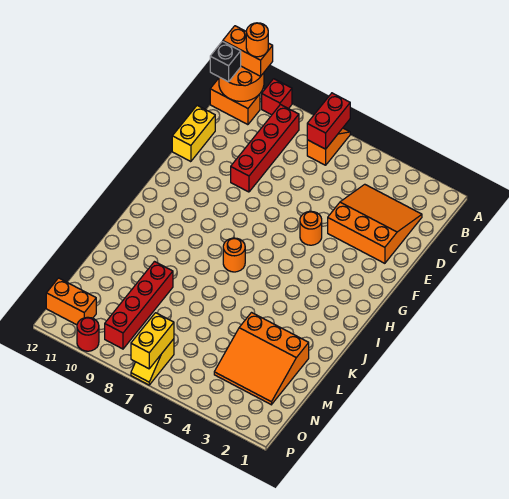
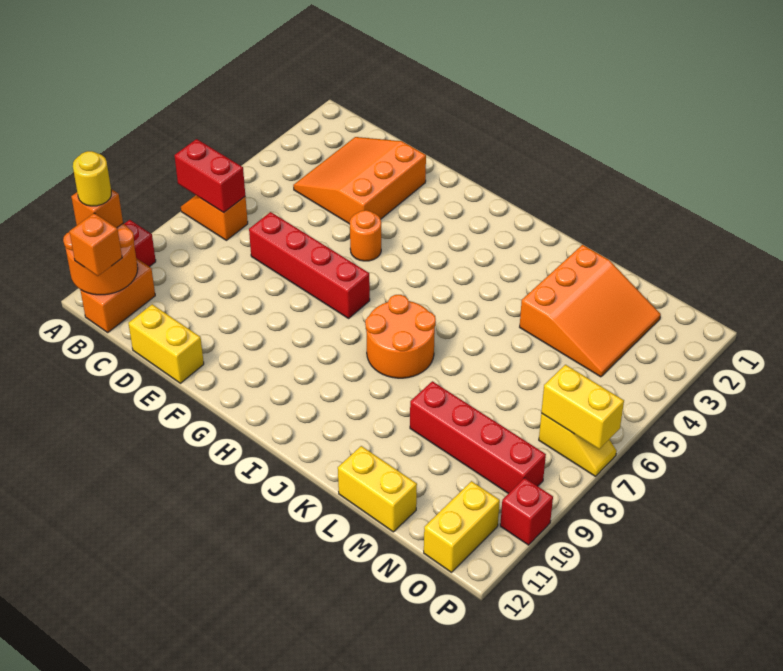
orange brick A11:A12 level 3 -> orange brick A11 level 3
orange round brick A11 level 4 -> yellow round brick A11 level 4
red brick B9:E9 level 1 -> red brick D7:G7 level 1
black brick B12 level 3 -> orange brick B12 level 3
orange round brick I7 level 1 -> orange round brick I7:J8 level 1
none -> yellow brick L12:M12 level 1
orange brick O11:O12 level 1 -> yellow brick O11:O12 level 1
red round brick P10 level 1 -> red brick P10 level 1

